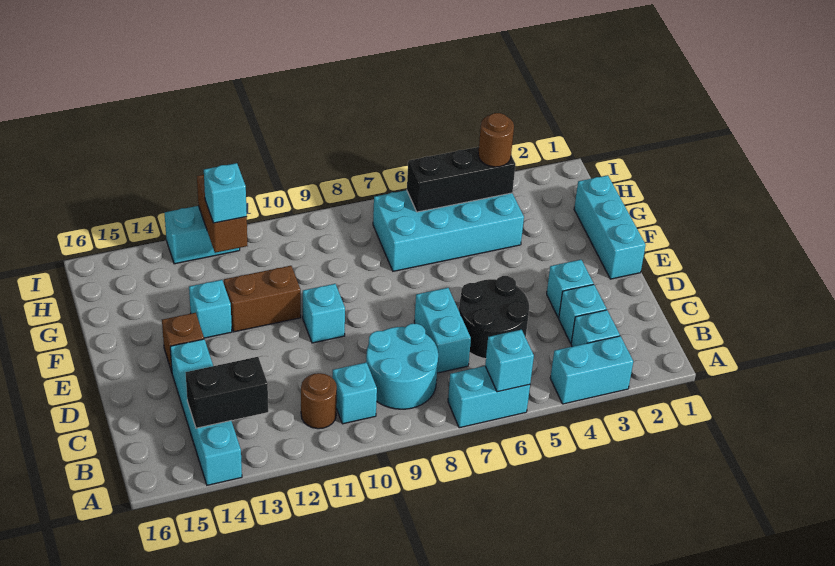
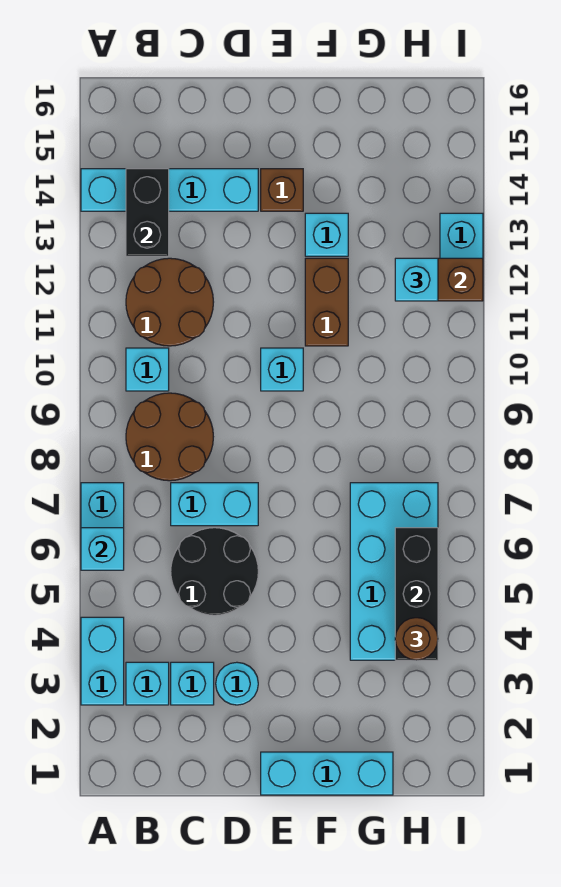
cyan round brick B8:C9 level 1 -> brown round brick B8:C9 level 1
brown round brick B11 level 1 -> brown round brick B11:C12 level 1
cyan brick D3 level 1 -> cyan round brick D3 level 1

